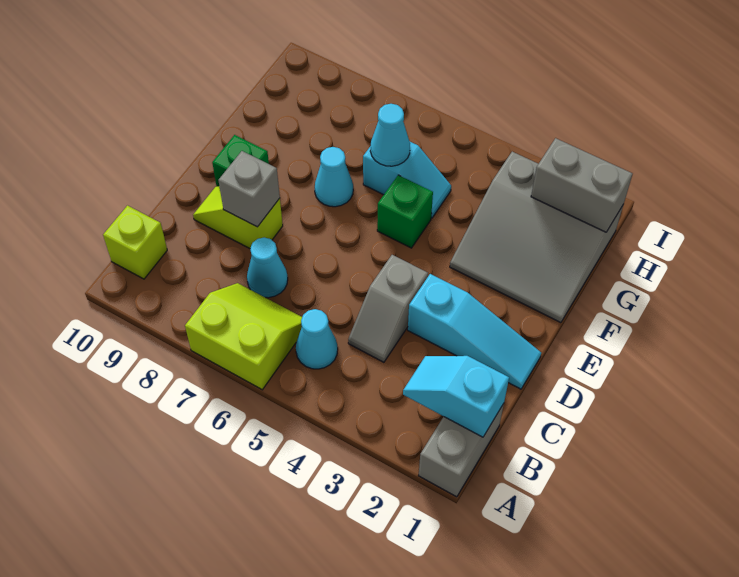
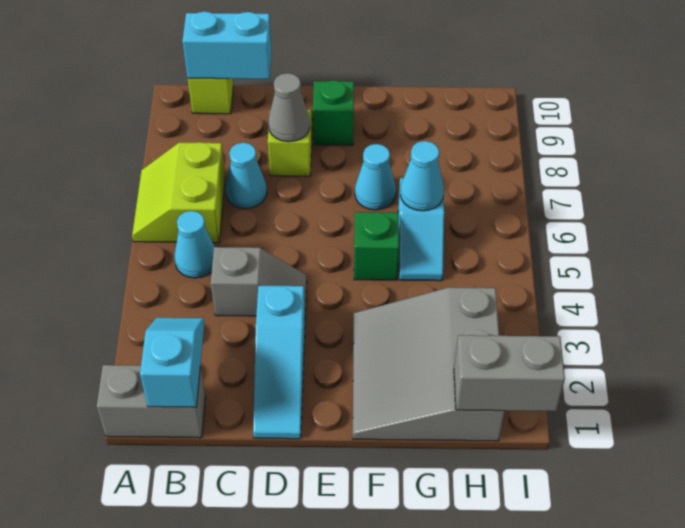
lime slope A6:B7 level 1 top A -> lime slope A6:B7 level 1 top B
none -> cyan brick B10:C10 level 2
grey slope C4:D4 level 1 top D -> grey slope C4:D4 level 1 top C
grey brick D8 level 2 -> grey cone D8 level 2
grey brick H1:H2 level 2 -> grey brick H1:I1 level 2

